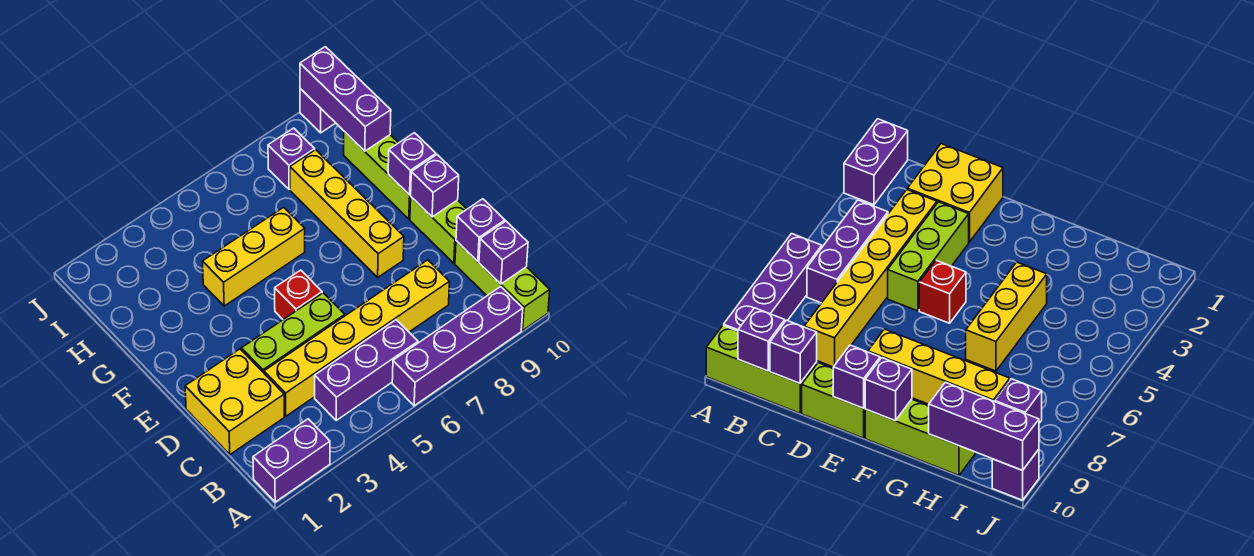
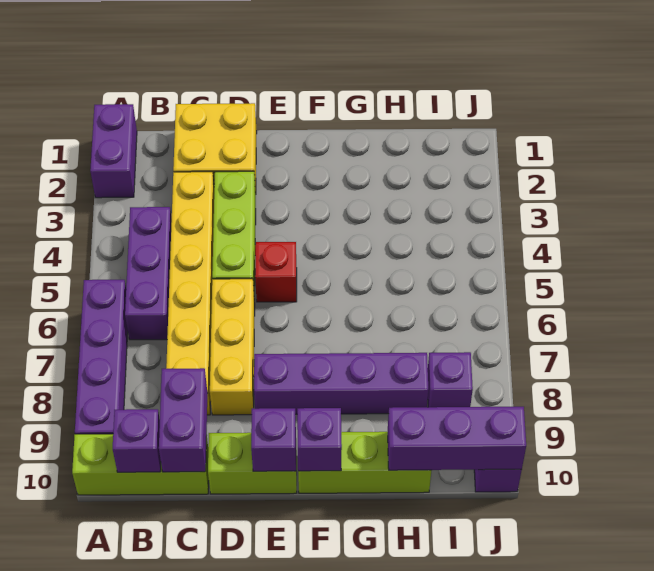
purple brick C10 level 2 -> purple brick C9:C10 level 2
yellow brick E8:H8 level 1 -> purple brick E8:H8 level 1
yellow brick G4:G6 level 1 -> yellow brick D6:D8 level 1

